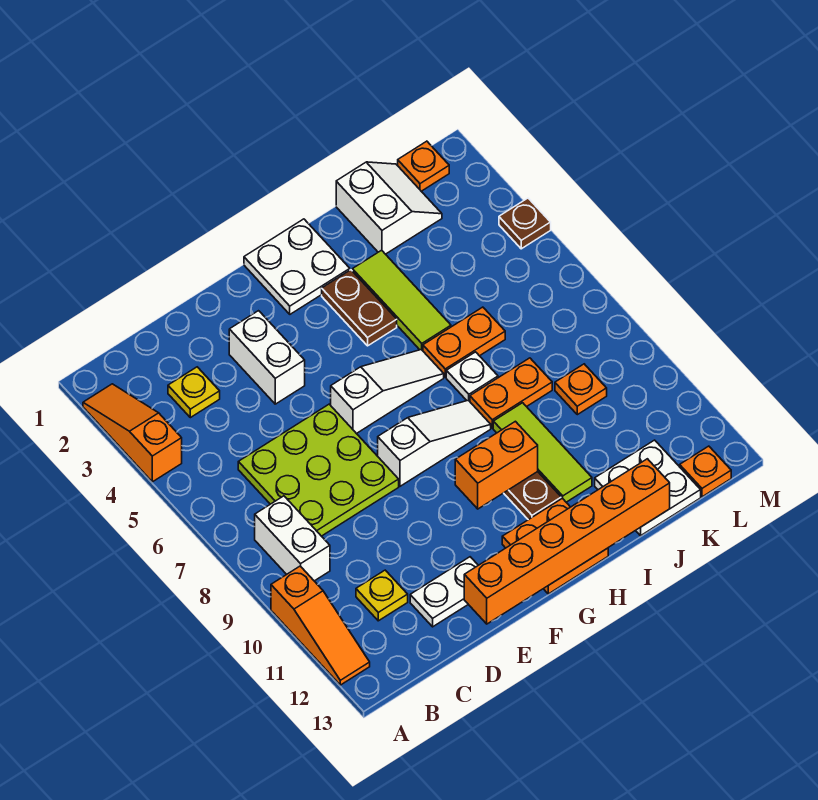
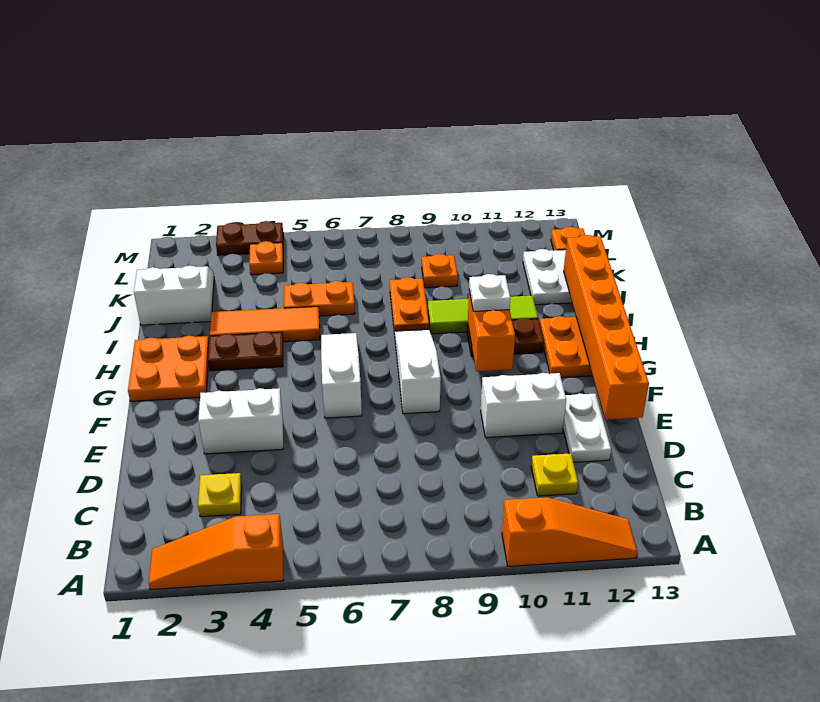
white brick B8:B9 level 1 -> white brick E10:E11 level 1
lime plate C6:E8 level 1 -> none
white plate G1:H2 level 1 -> orange plate G1:H2 level 1
lime tile I3:I5 level 1 -> orange tile I3:I5 level 1
orange plate I6:J6 level 1 -> orange plate J5:J6 level 1
white plate I7 level 1 -> white plate H10 level 3
orange plate L1 level 1 -> orange plate L4 level 1
brown plate M4 level 1 -> brown plate M3:M4 level 1

